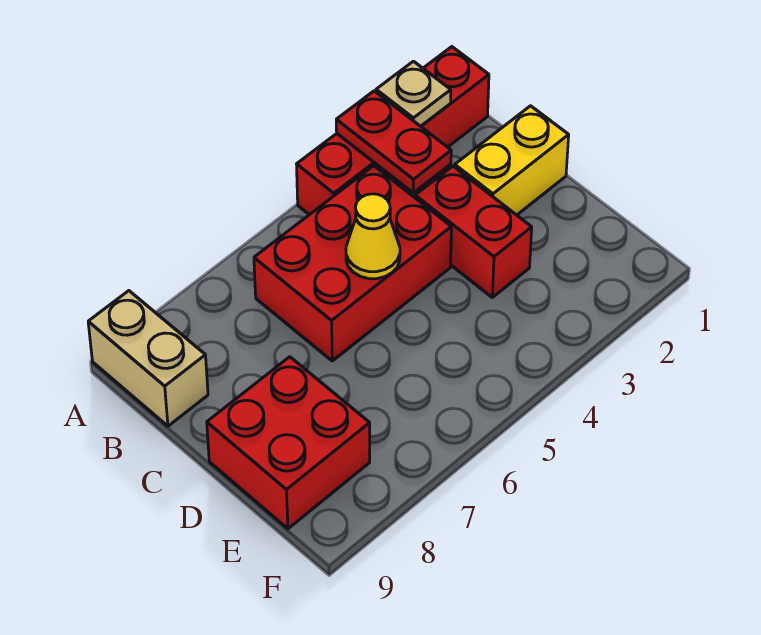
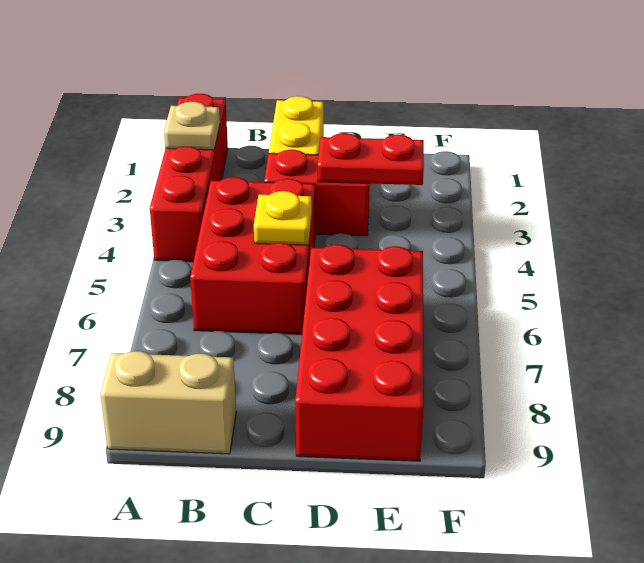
red plate A3:B3 level 2 -> red plate D3:E3 level 2
yellow cone C5 level 2 -> yellow plate C5 level 2
red brick D8:E9 level 1 -> red brick D6:E9 level 1

